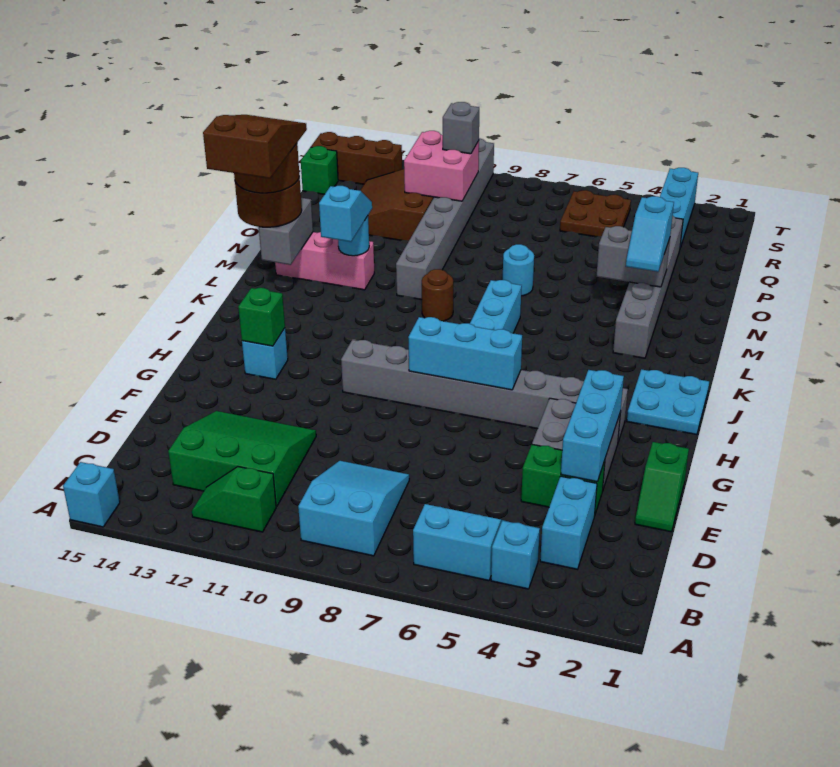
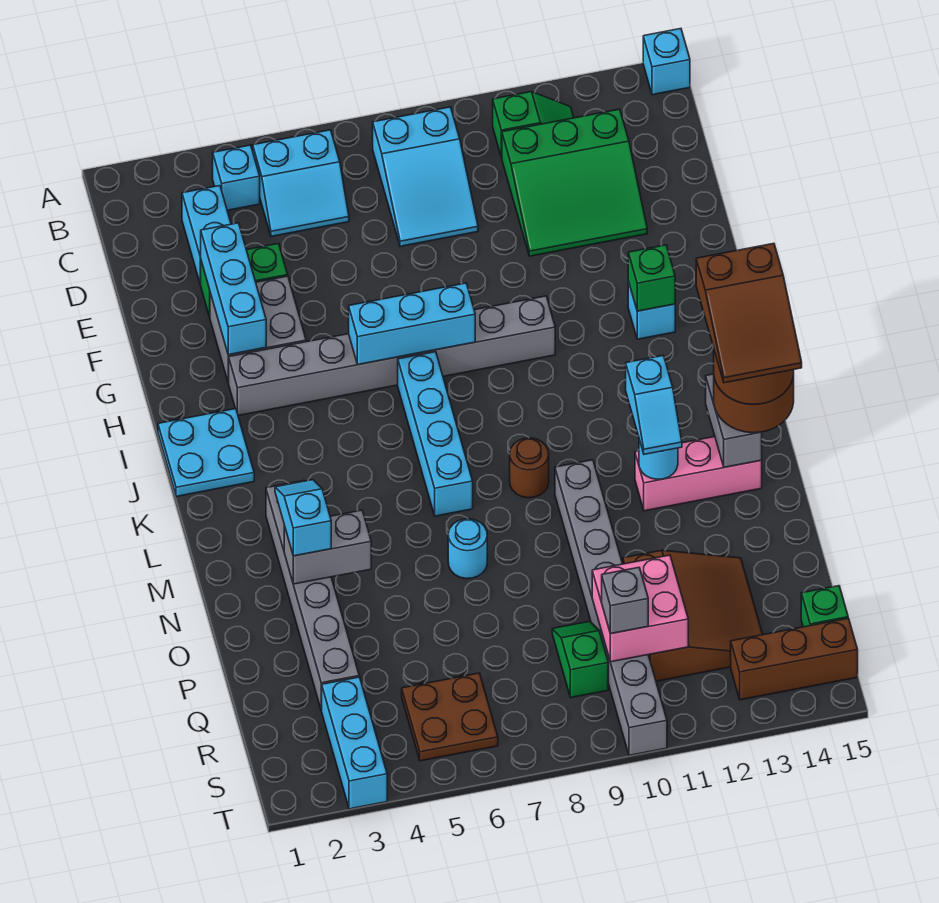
green slope E1:F1 level 1 top F -> green slope Q9:R9 level 1 top R

